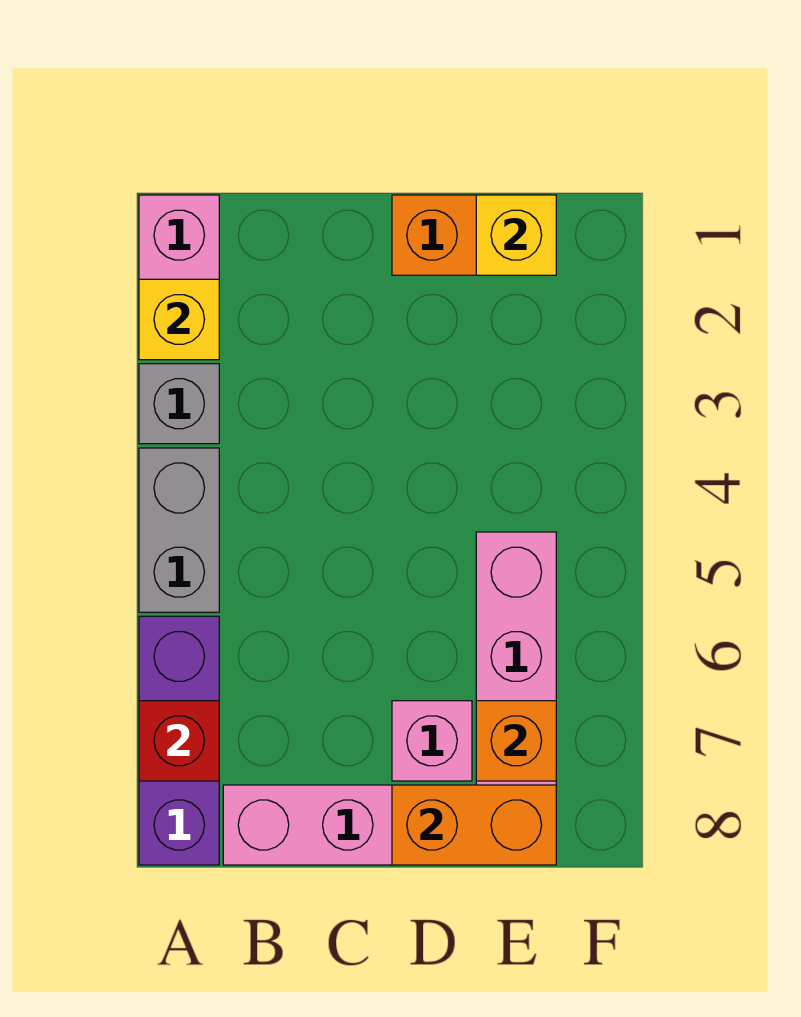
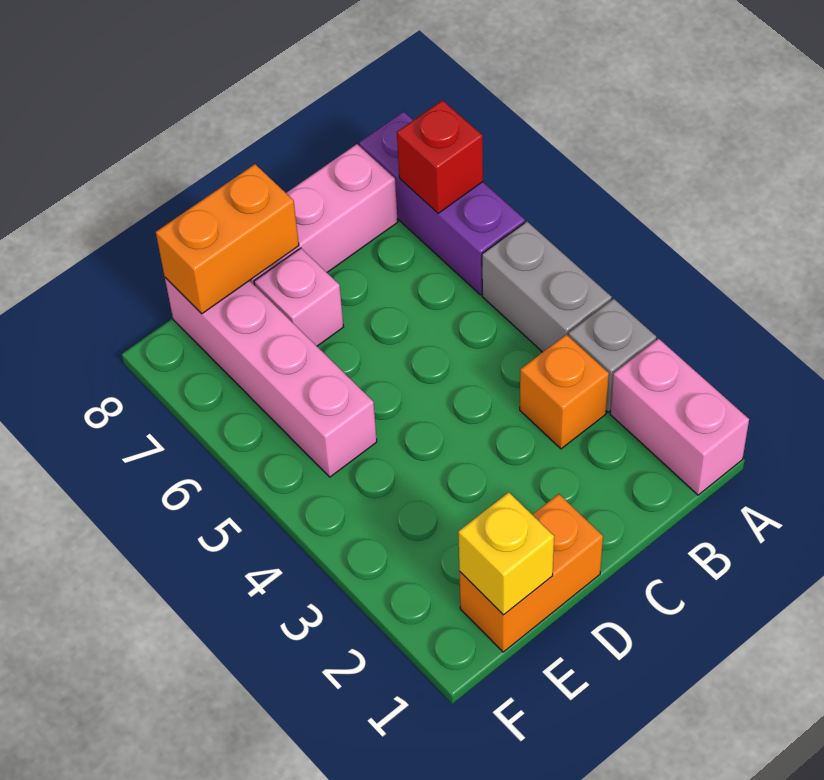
yellow brick A2 level 2 -> none
orange brick E7 level 2 -> orange brick B3 level 1

